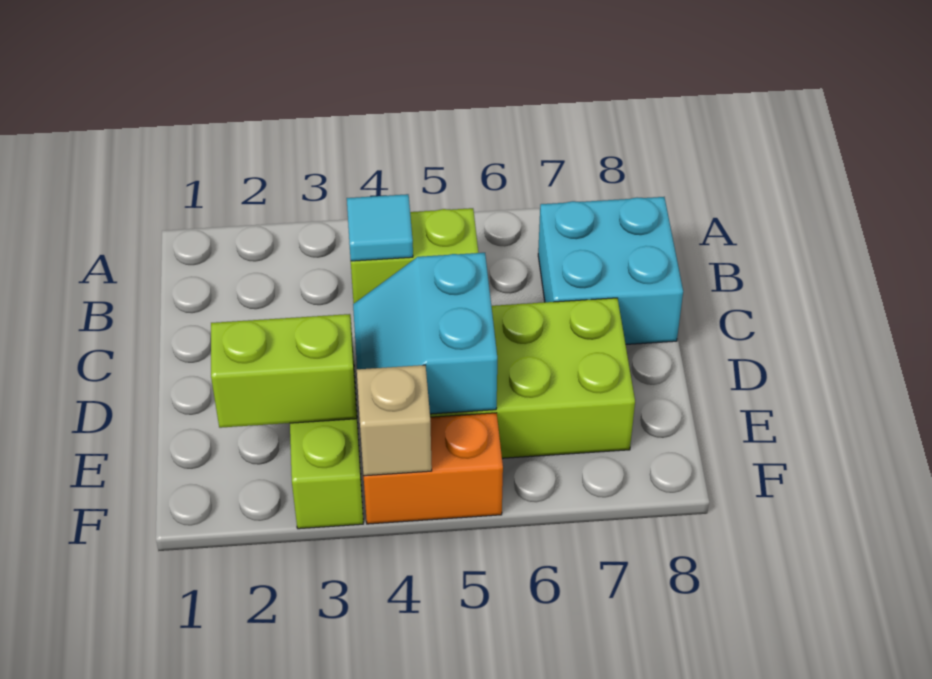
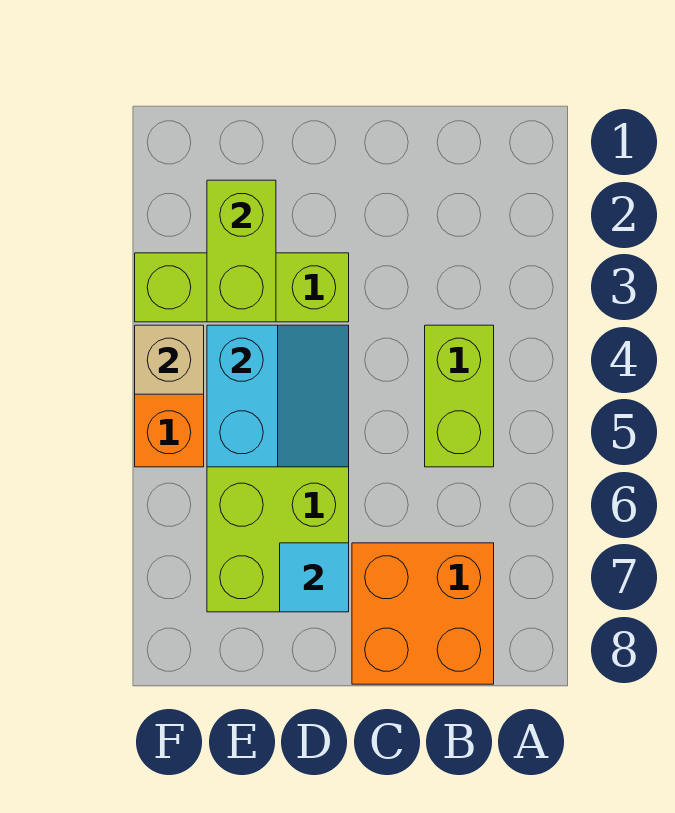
cyan tile B4 level 2 -> cyan tile D7 level 2
cyan brick B7:C8 level 1 -> orange brick B7:C8 level 1
cyan slope D4:E5 level 2 top 5 -> cyan slope D4:E5 level 2 top E

